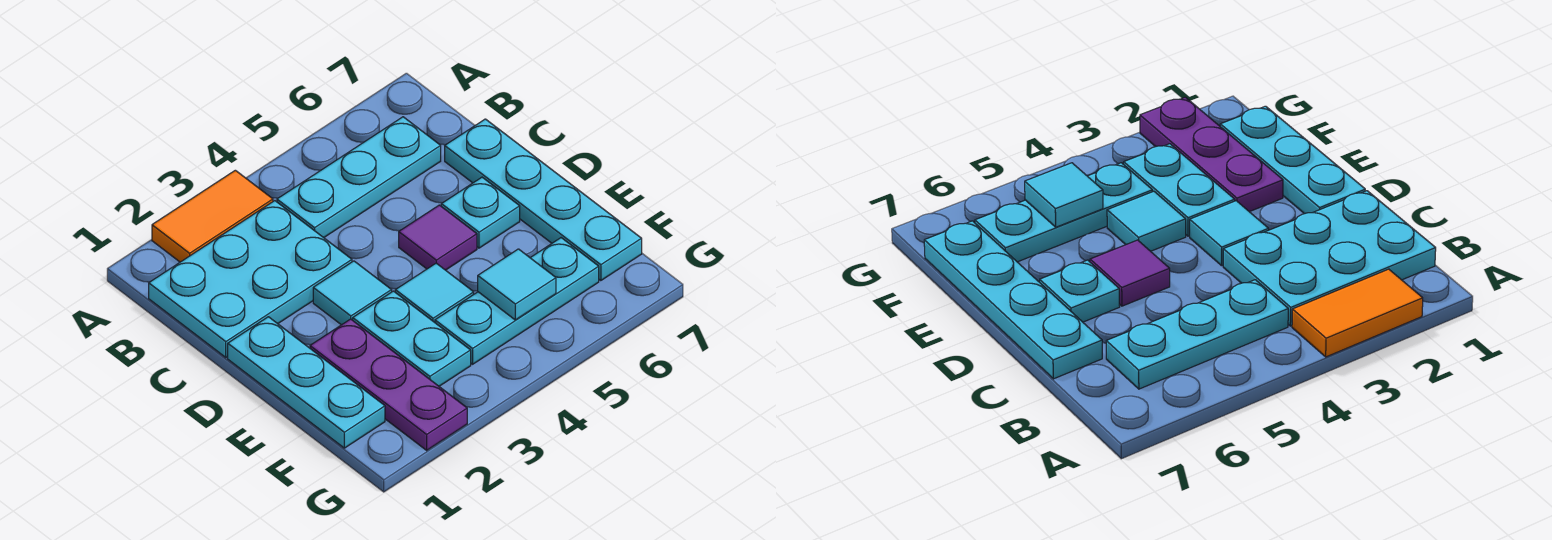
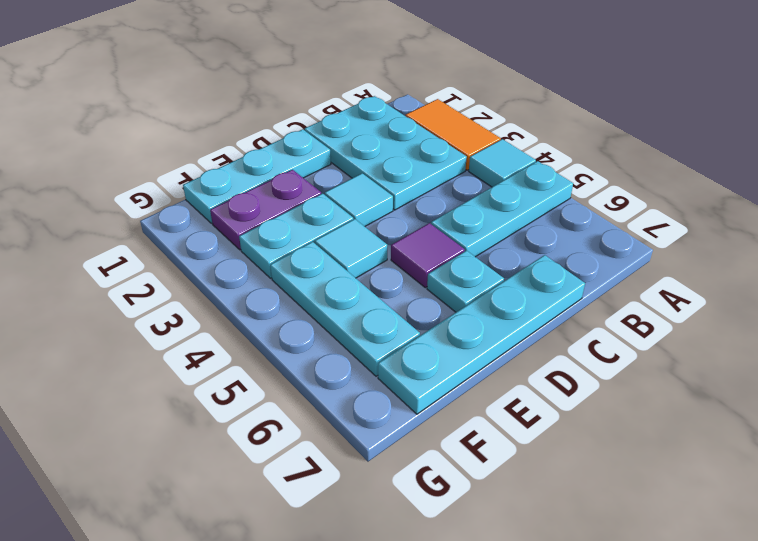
cyan plate B4:B6 level 1 -> cyan plate A5:C5 level 1
purple plate E2:G2 level 1 -> purple plate E2:F2 level 1
cyan tile F5 level 2 -> cyan tile A4 level 1

